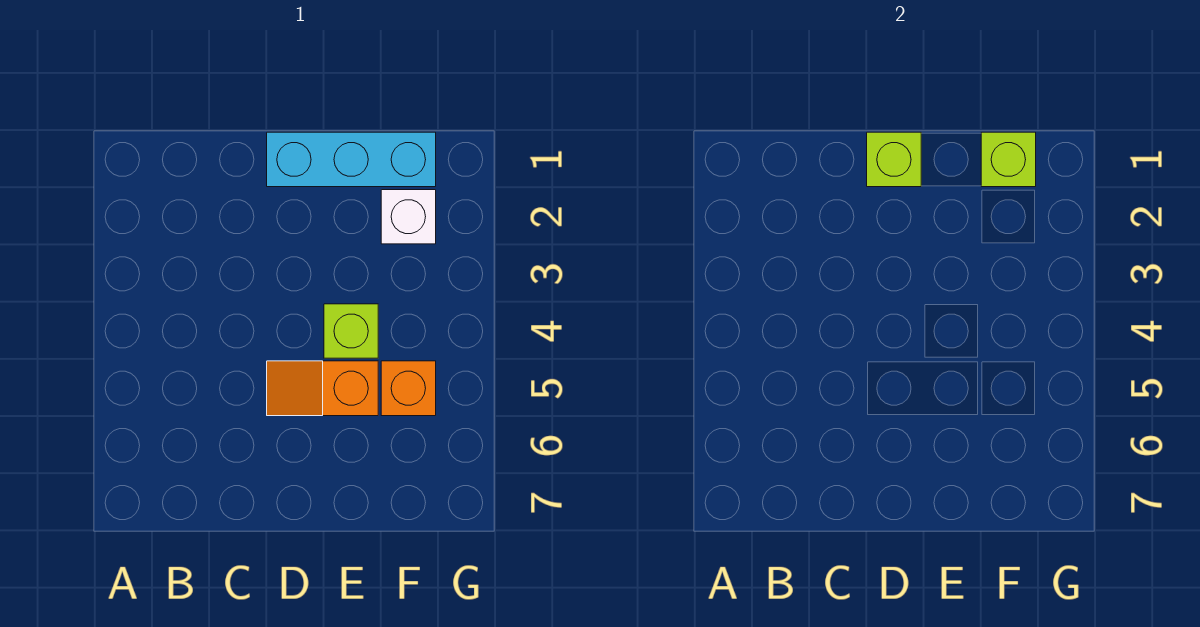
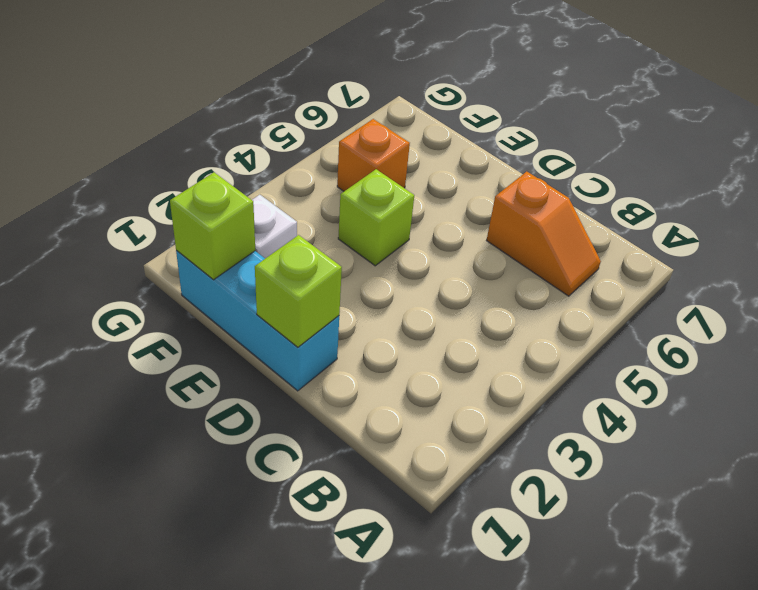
orange slope D5:E5 level 1 top E -> orange slope B6:C6 level 1 top C

